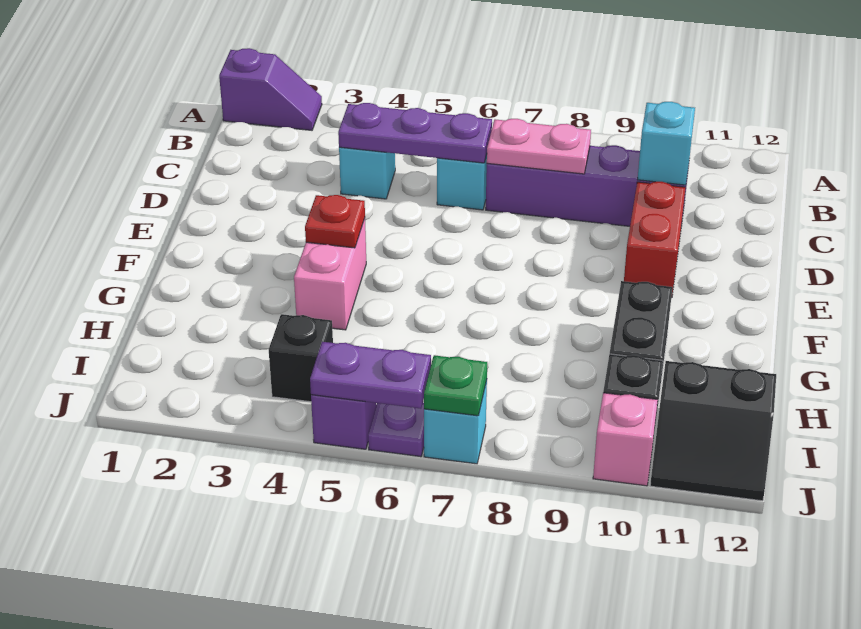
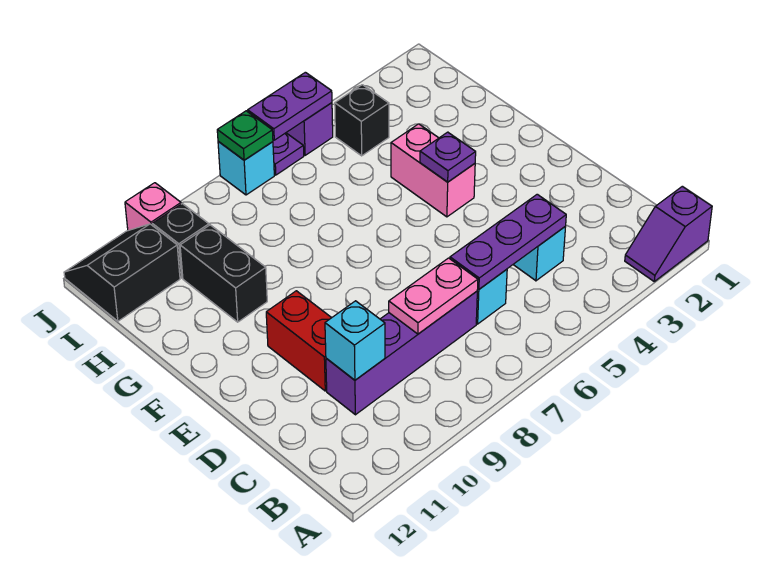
red plate F4 level 2 -> purple plate F4 level 2

